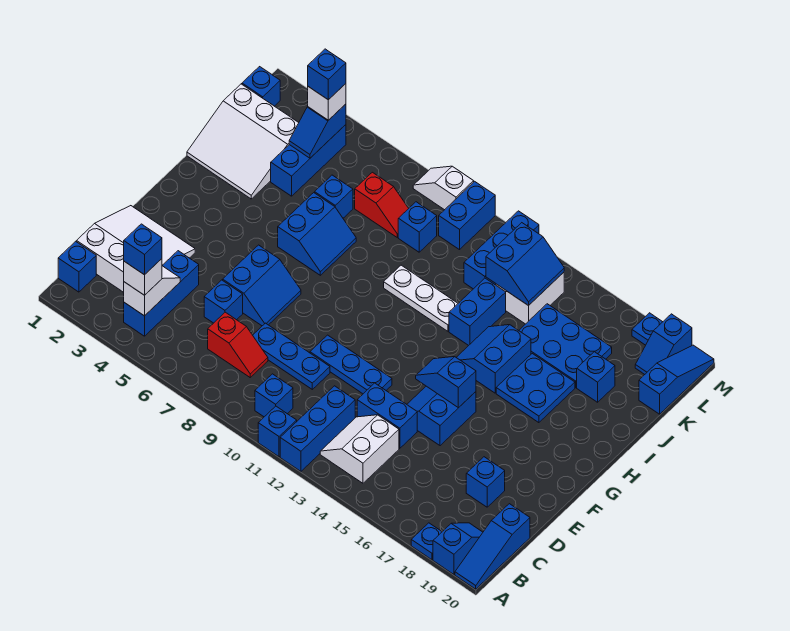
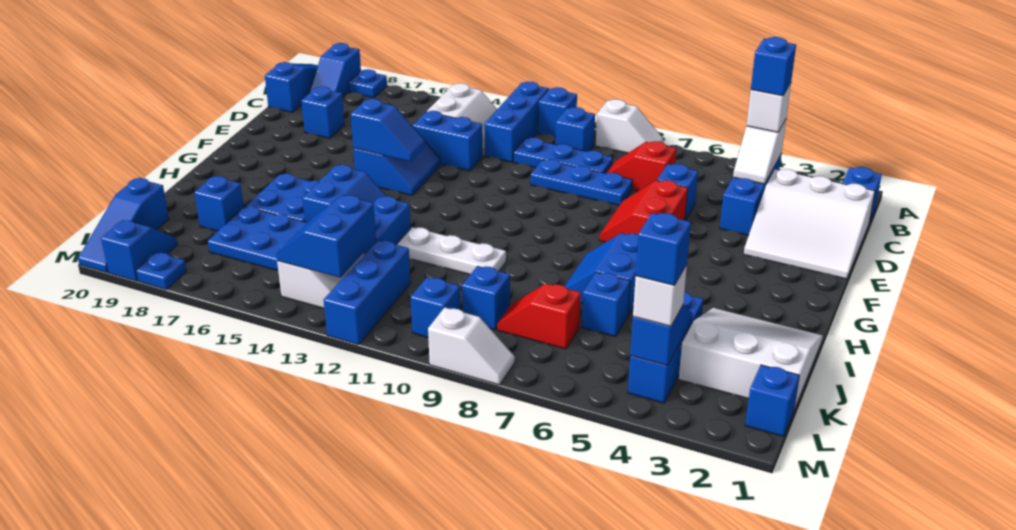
none -> white slope A8:A9 level 1 top 9
blue slope E6:F7 level 1 top 6 -> red slope E6:F7 level 1 top 6
blue plate E10:E12 level 1 -> blue plate C9:C11 level 1
blue brick L10:M10 level 1 -> blue brick L10 level 1

